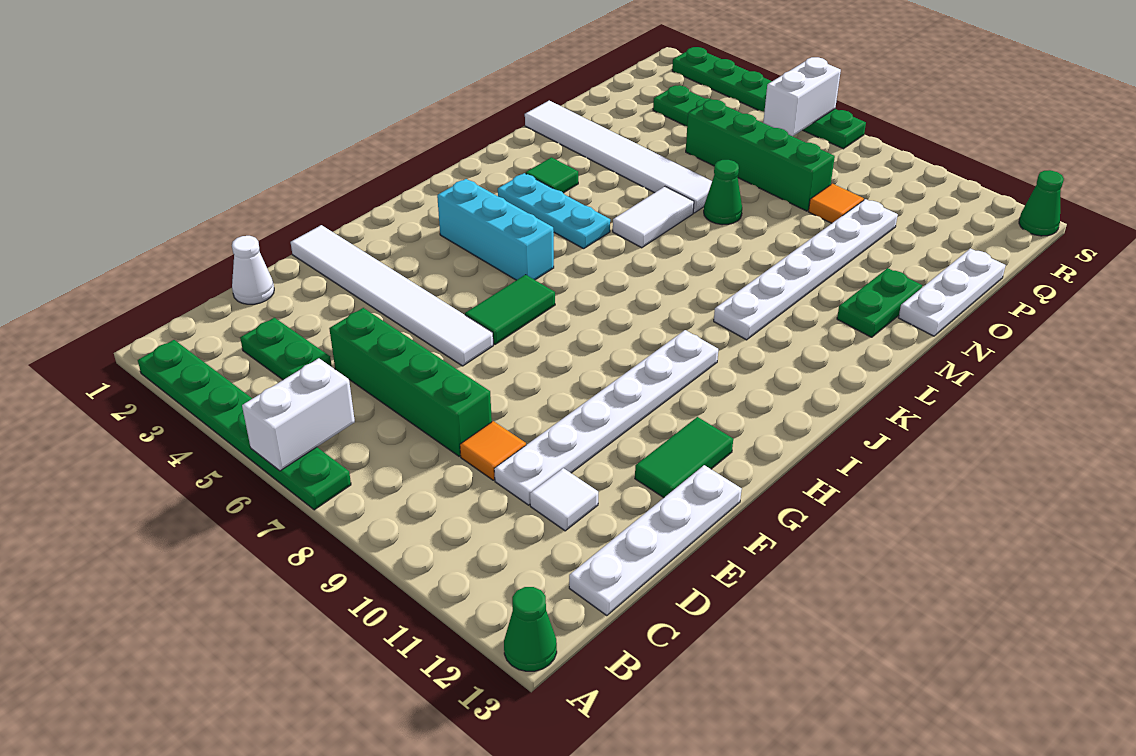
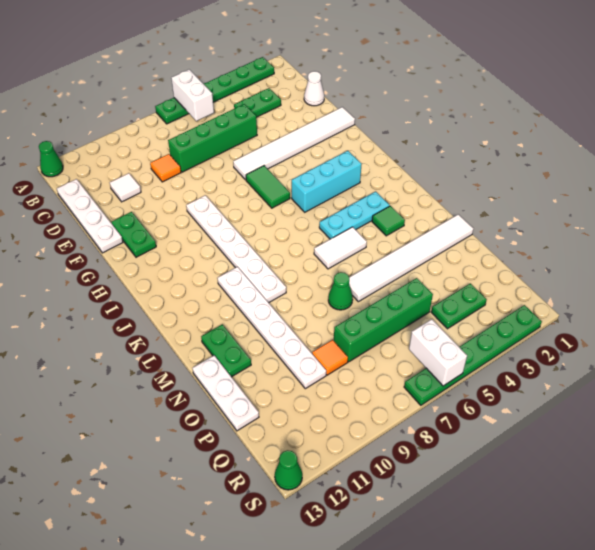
white plate D10:I10 level 1 -> white plate G9:L9 level 1
green tile F12:G12 level 1 -> green plate F12:G12 level 1
white tile L6:M6 level 1 -> white tile L5:L6 level 1

